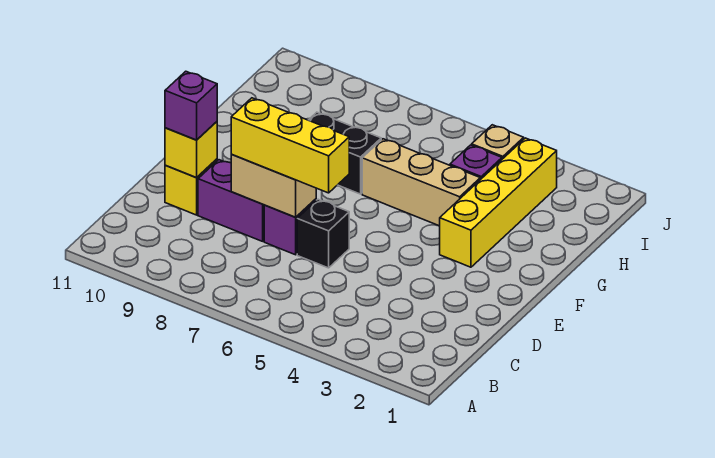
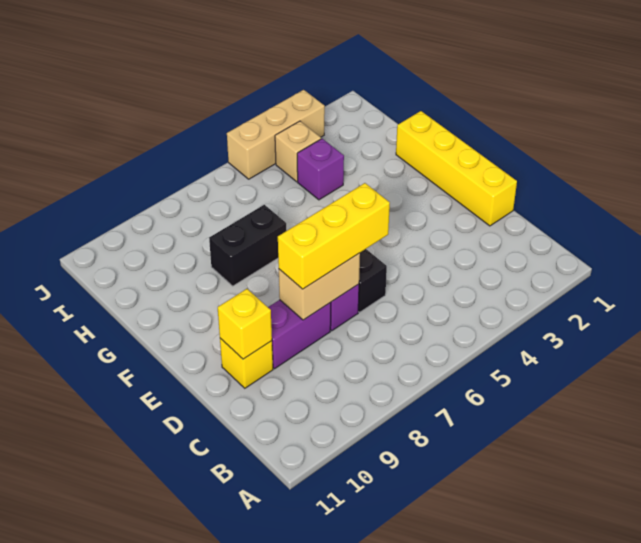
purple brick D10 level 3 -> none
yellow brick F3:I3 level 1 -> yellow brick D1:G1 level 1
tan brick G4:G6 level 1 -> tan brick J3:J5 level 1

